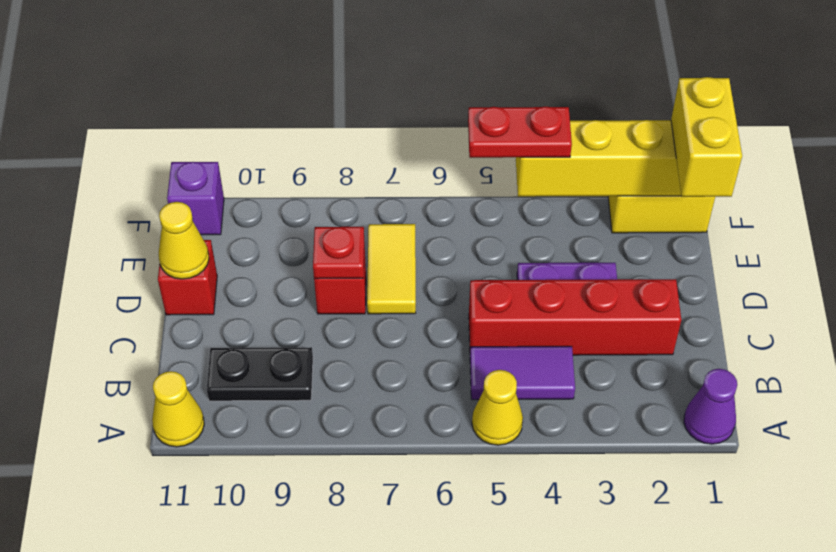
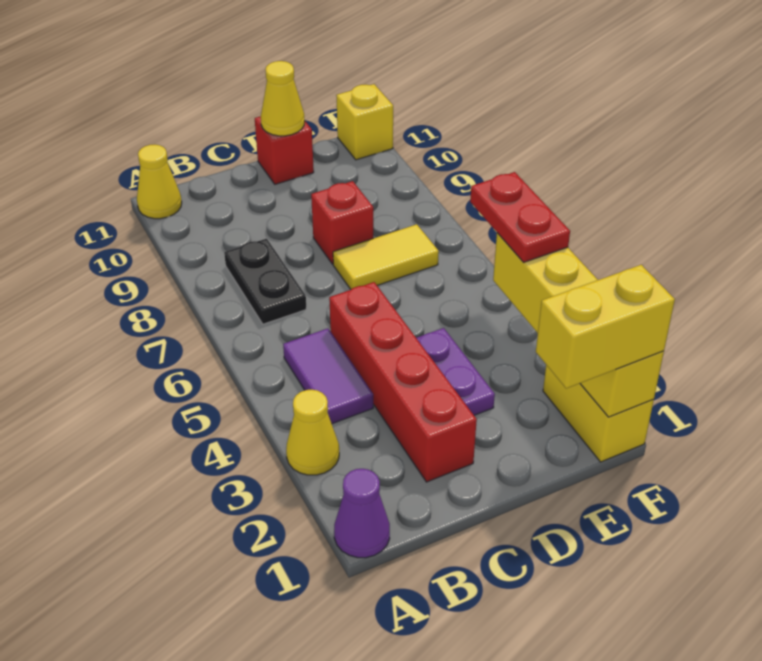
yellow cone A5 level 1 -> yellow cone A3 level 1
black plate B9:B10 level 1 -> black plate B7:B8 level 1
red plate D8 level 2 -> none
purple brick F11 level 1 -> yellow brick F11 level 1

